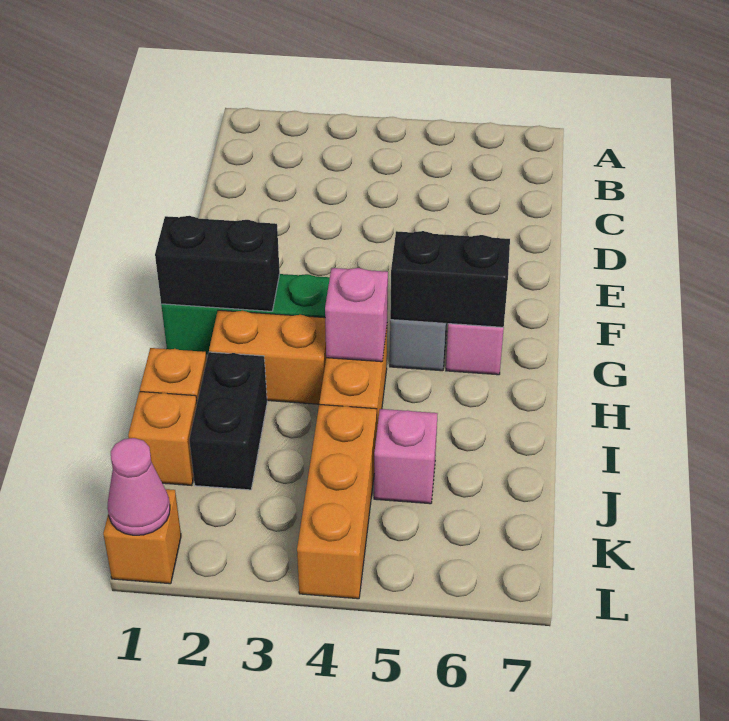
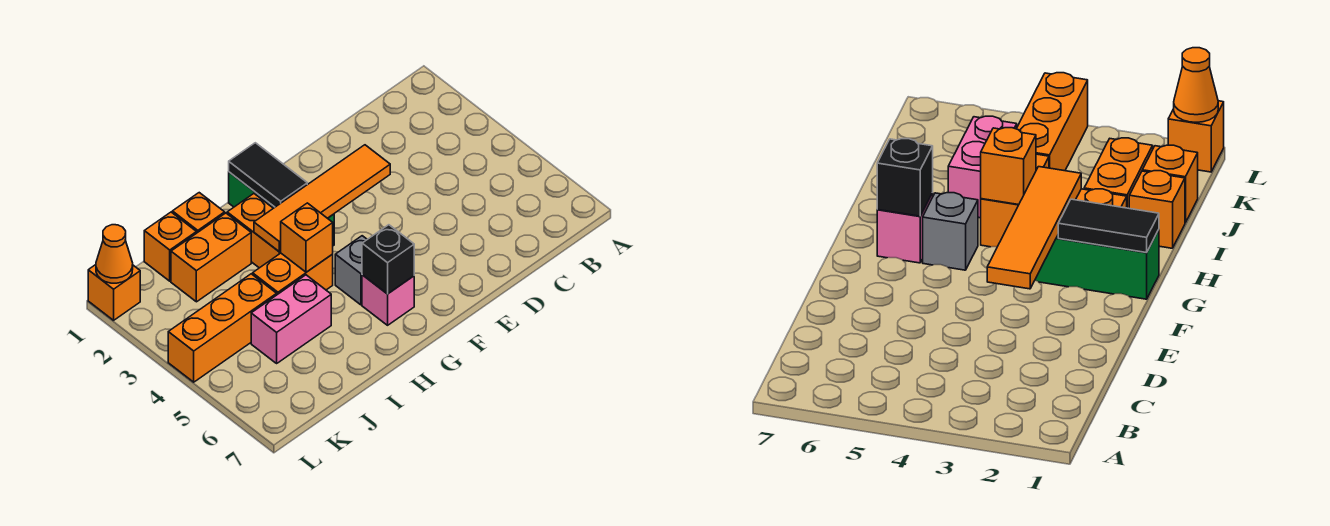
none -> orange tile E3:H3 level 2
black brick G1:G2 level 2 -> black tile G1:G2 level 2
black brick G5:G6 level 2 -> black brick G6 level 2
pink brick H4 level 2 -> orange brick H4 level 2
black brick I2:J2 level 1 -> orange brick I2:J2 level 1
pink brick J5 level 1 -> pink brick I5:J5 level 1
pink cone L1 level 2 -> orange cone L1 level 2

